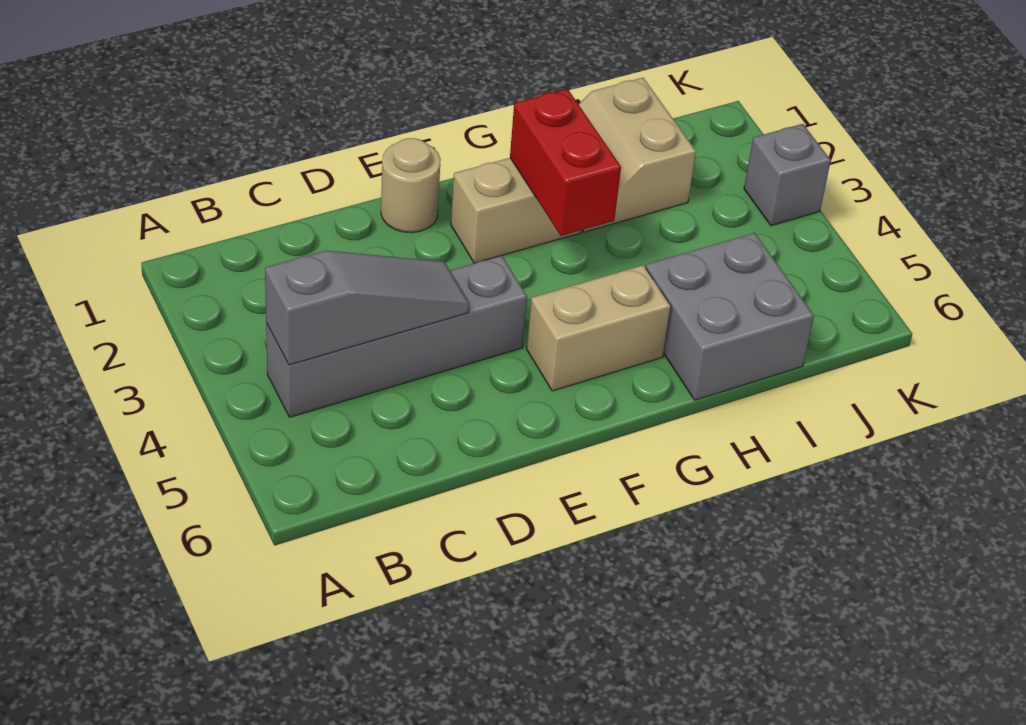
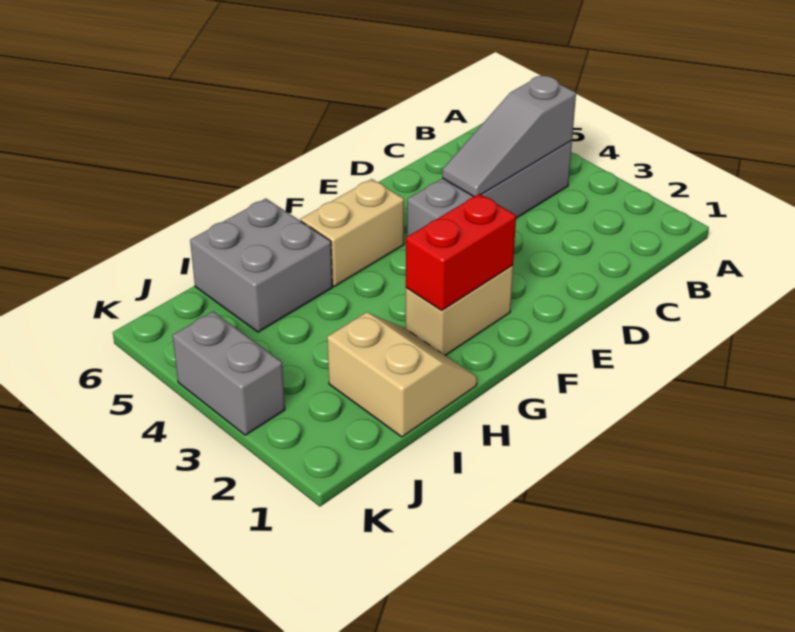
tan round brick E1 level 1 -> none
red brick G2:G3 level 2 -> red brick F2:G2 level 2
grey brick K3 level 1 -> grey brick K3:K4 level 1

